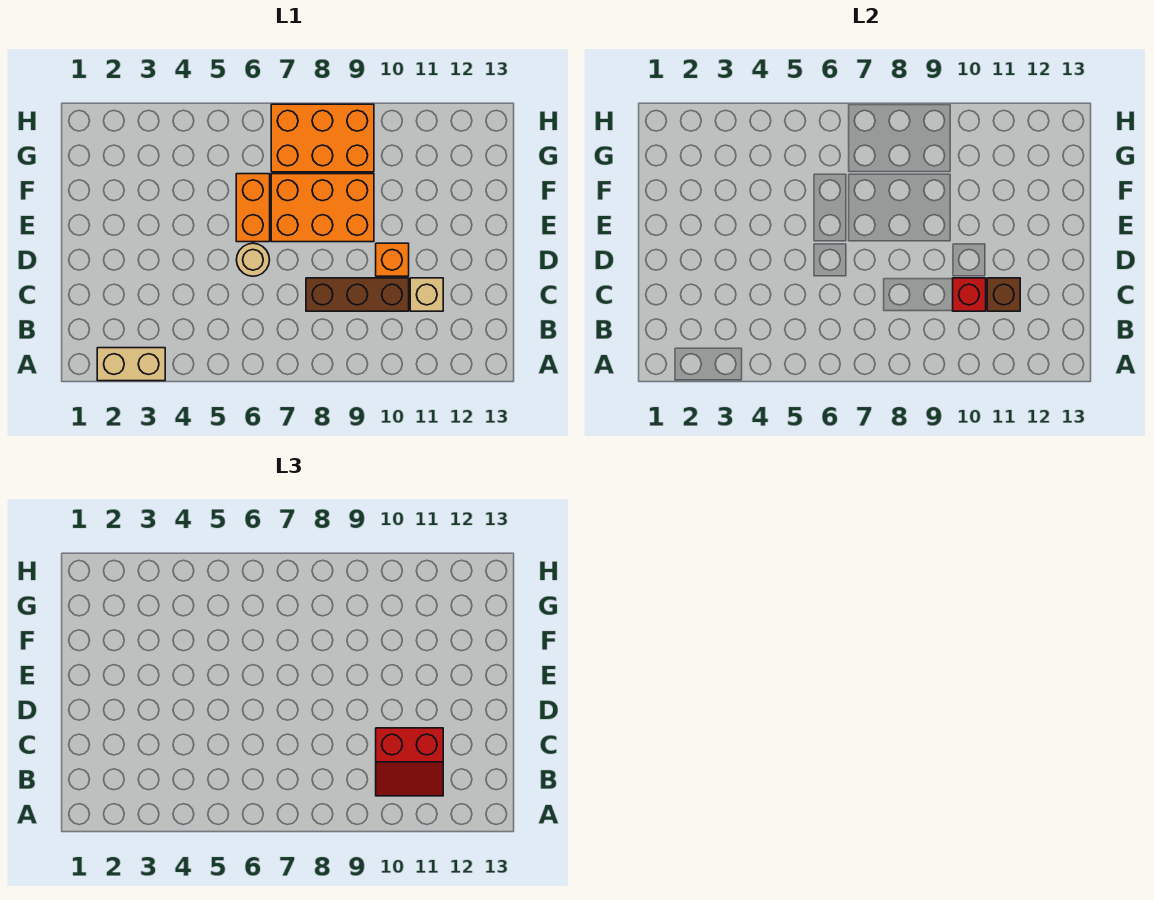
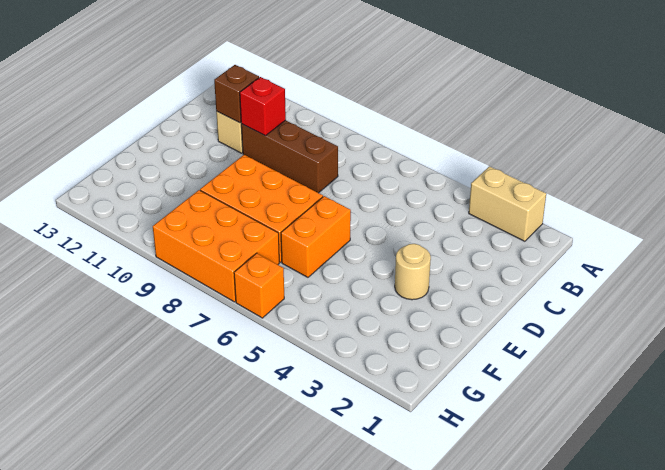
red slope B10:C11 level 3 top C -> none
tan round brick D6 level 1 -> tan round brick E3 level 1
orange brick D10 level 1 -> orange brick H6 level 1

